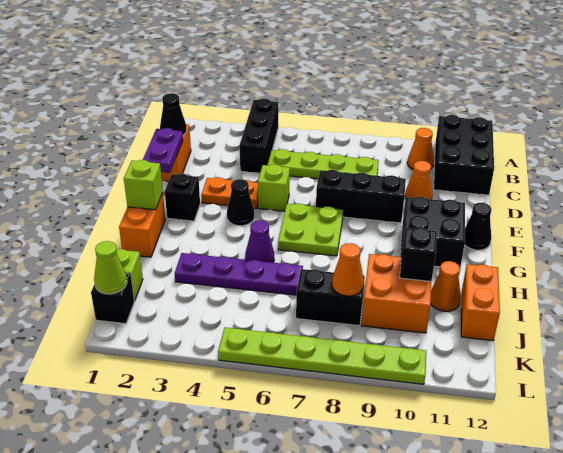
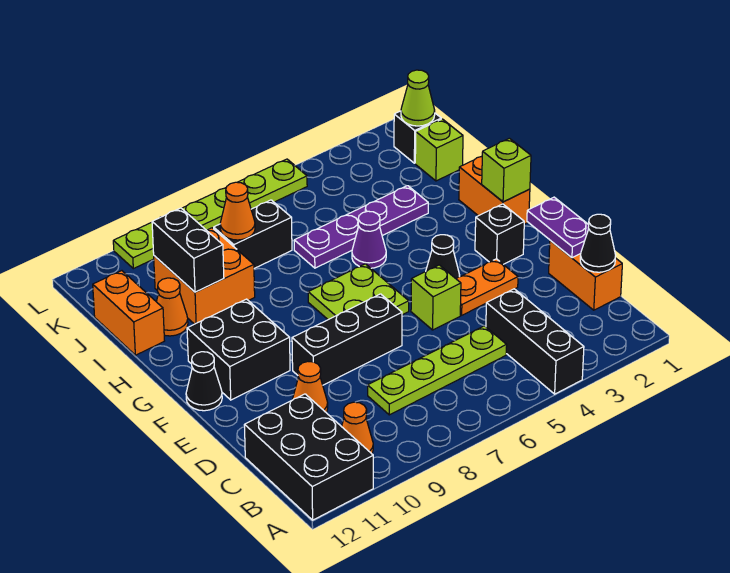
black brick I10 level 2 -> black brick I10:J10 level 2

